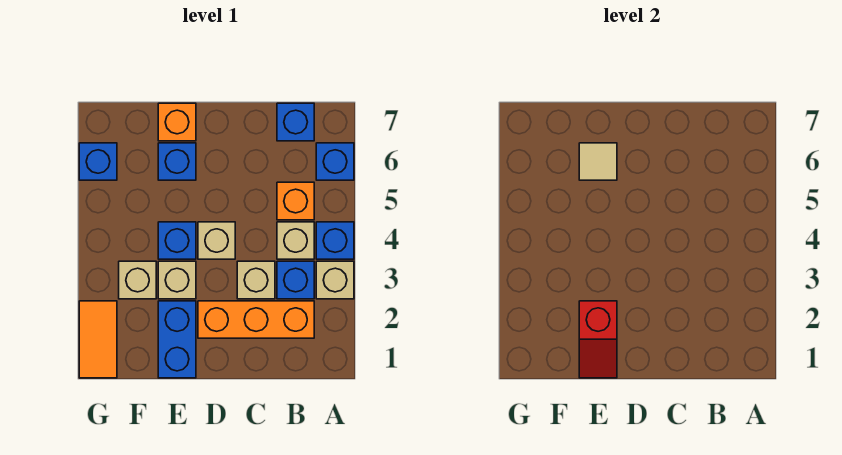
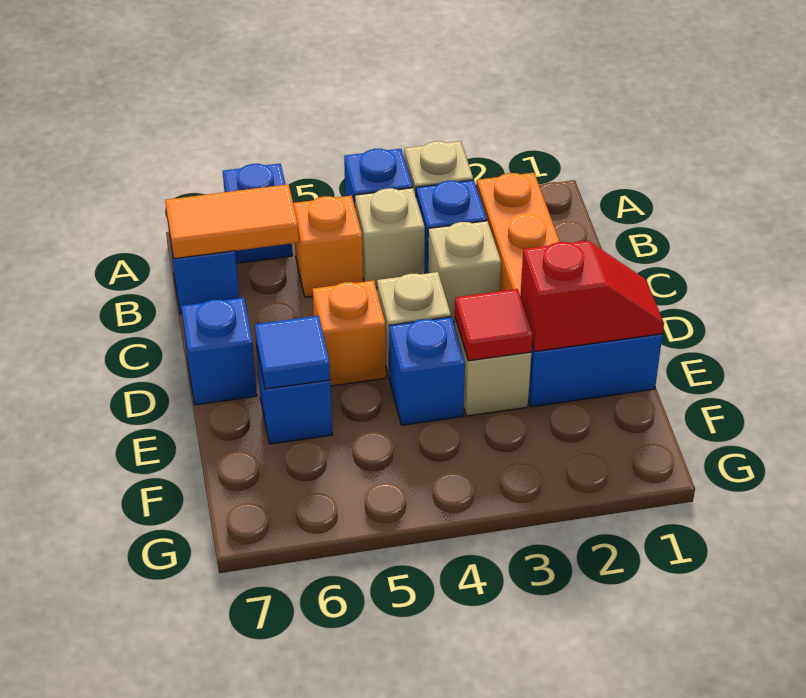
none -> red tile E3 level 2
tan tile E6 level 2 -> blue tile E6 level 2
orange brick E7 level 1 -> orange brick D5 level 1
tan brick F3 level 1 -> none
orange tile G1:G2 level 1 -> orange tile B6:B7 level 2
blue brick G6 level 1 -> blue brick D7 level 1

